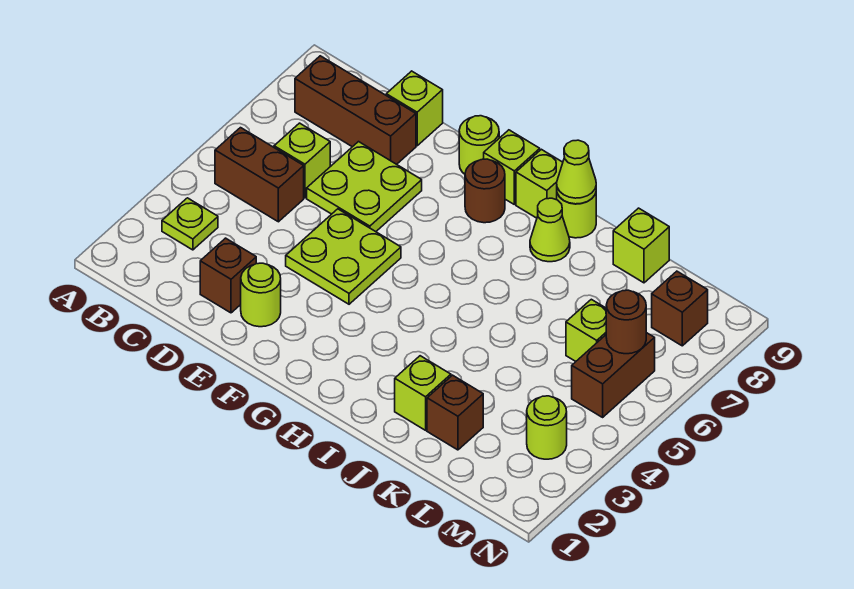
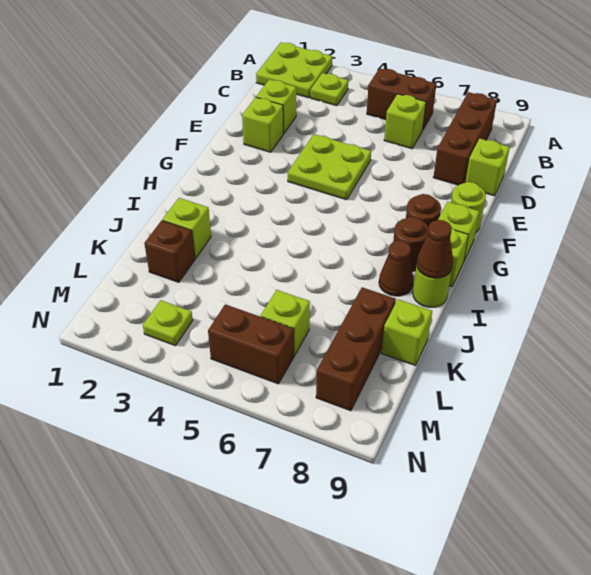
brown brick B5:C5 level 1 -> brown brick B5:B6 level 1
brown brick D2 level 1 -> lime brick D2 level 1
lime plate D6:E7 level 1 -> lime plate A1:B2 level 1
lime round brick E2 level 1 -> lime brick E2 level 1
lime cone I8 level 1 -> brown cone I8 level 1
lime cone I9 level 2 -> brown cone I9 level 2
lime round brick M3 level 1 -> lime plate M3 level 1
brown round brick M6 level 2 -> brown round brick H8 level 1
brown brick M8 level 1 -> brown brick K8:M8 level 1

